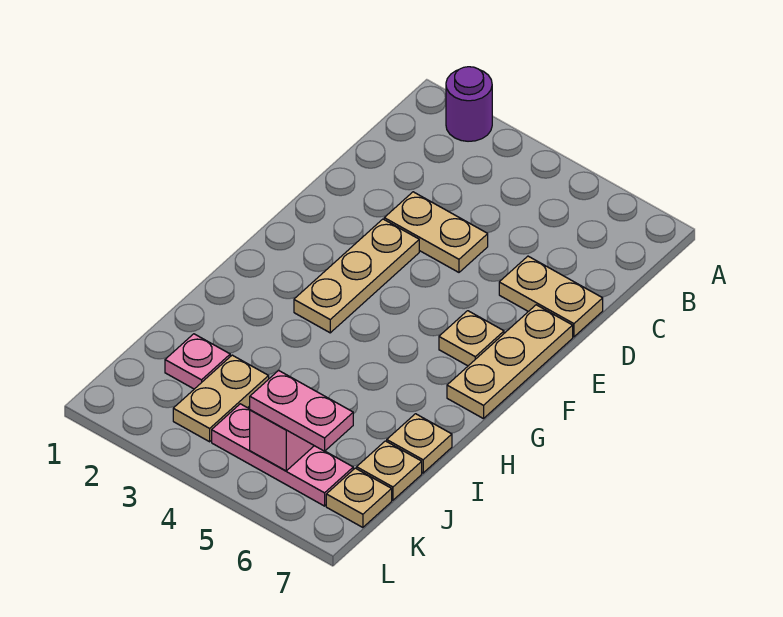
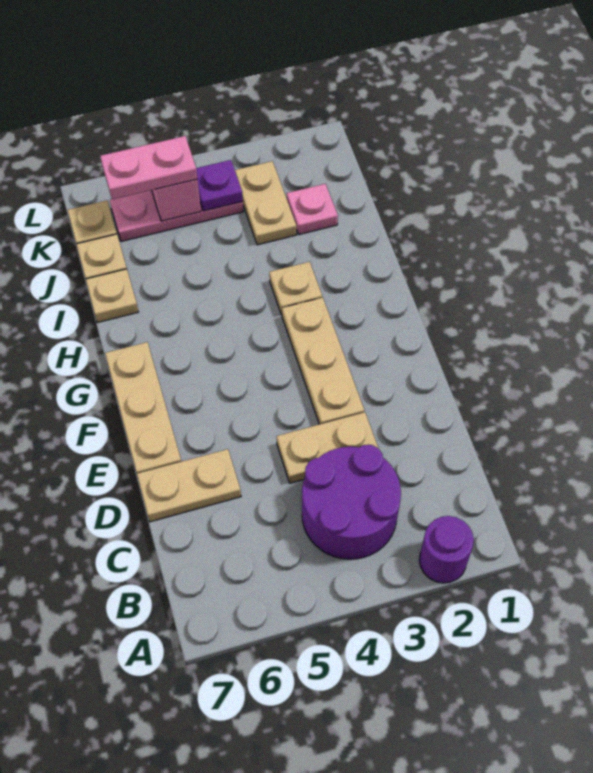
none -> purple round brick B3:C4 level 1
tan plate F6 level 1 -> tan plate H3 level 1
none -> purple plate K4 level 2

